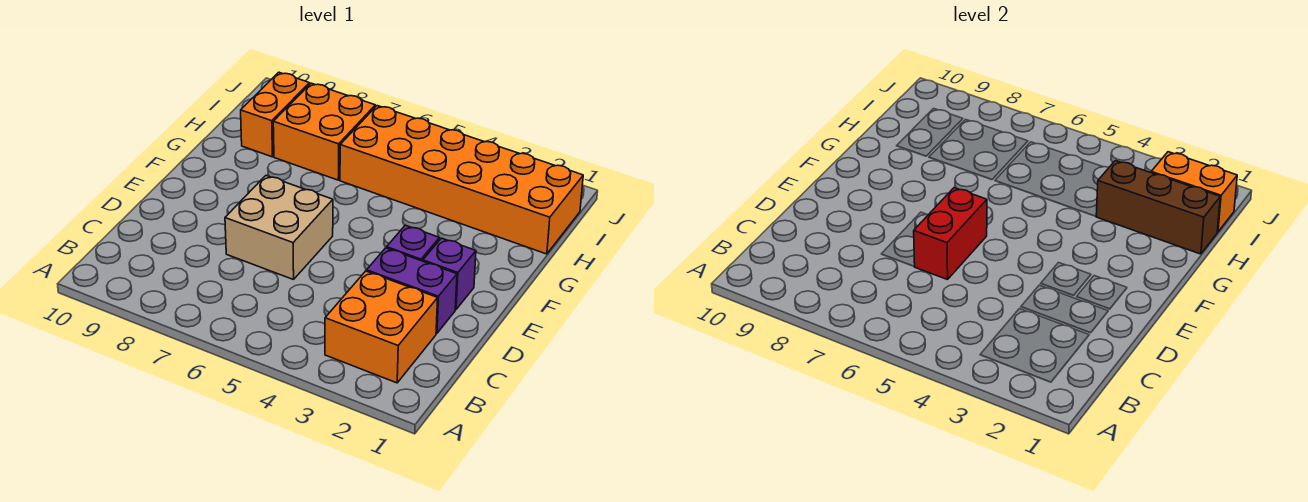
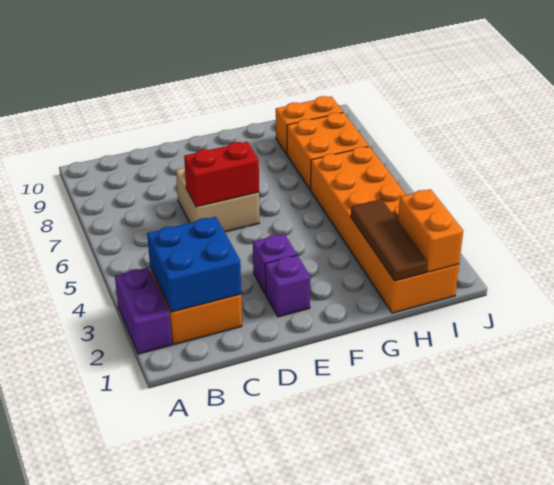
none -> blue brick B2:C3 level 2
purple brick D2:D3 level 1 -> purple brick A2:A3 level 1
brown brick H1:H3 level 2 -> brown tile H1:H3 level 2

